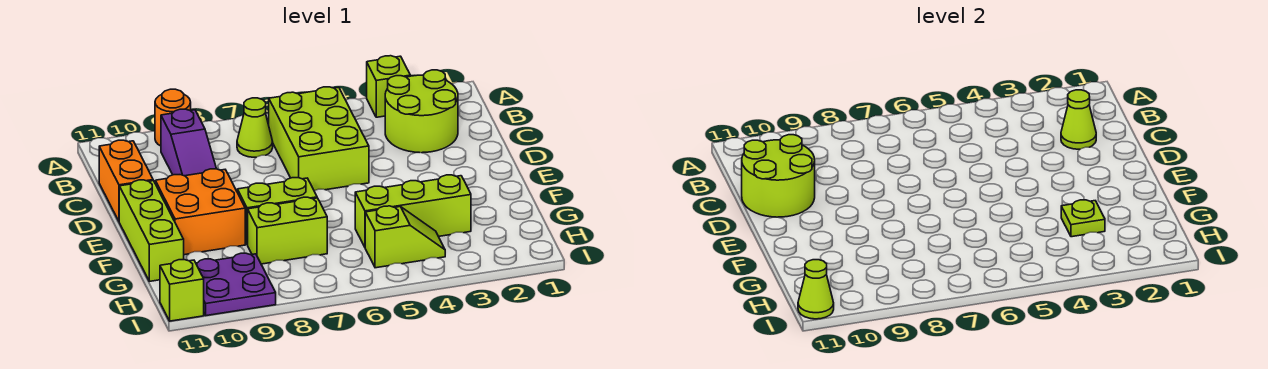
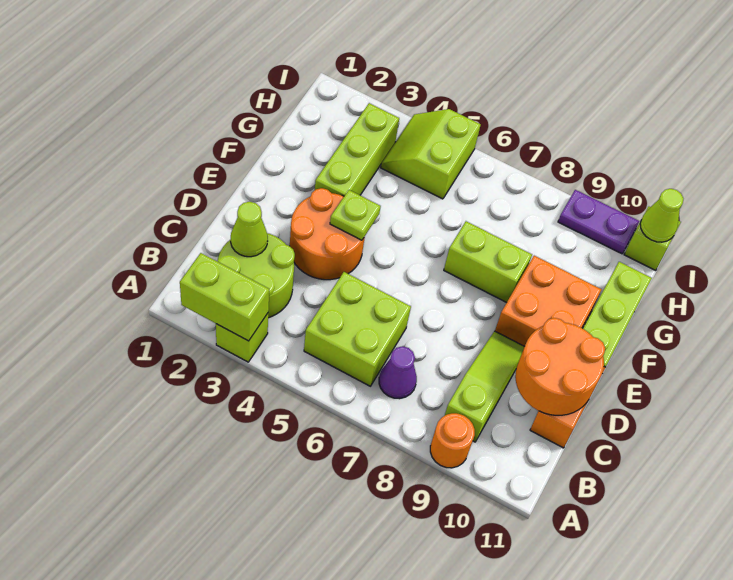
lime brick B5:D6 level 1 -> lime brick B5:C6 level 1
lime cone B7 level 1 -> purple cone B7 level 1
purple slope B9:D9 level 1 top B -> lime slope B9:D9 level 1 top B
lime round brick C10:D11 level 2 -> orange round brick C10:D11 level 2
none -> orange round brick D3:E4 level 1
lime brick G3:G5 level 1 -> lime brick F3:H3 level 1
lime plate G3 level 2 -> lime plate E4 level 2
lime brick G7:G8 level 1 -> lime brick A2:A3 level 2
lime slope H4:H5 level 1 top 5 -> lime slope H4:I5 level 1 top 5
purple plate H9:I10 level 1 -> purple plate I9:I10 level 1

